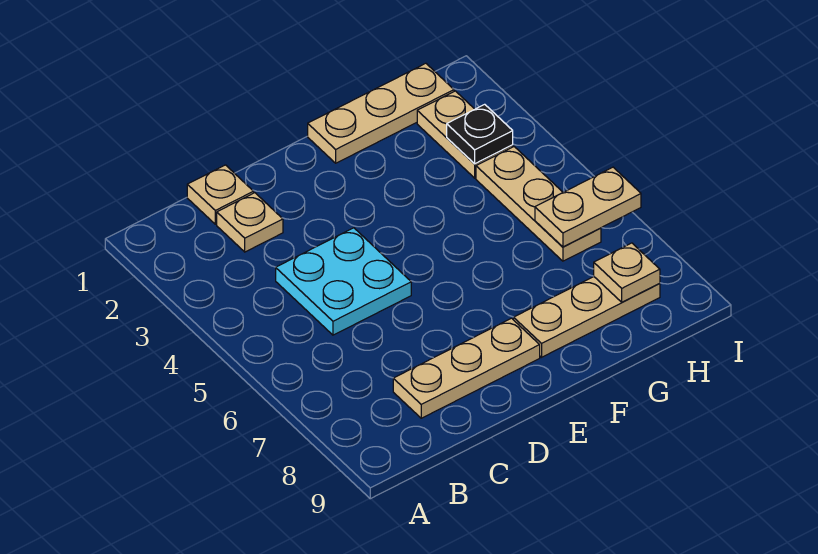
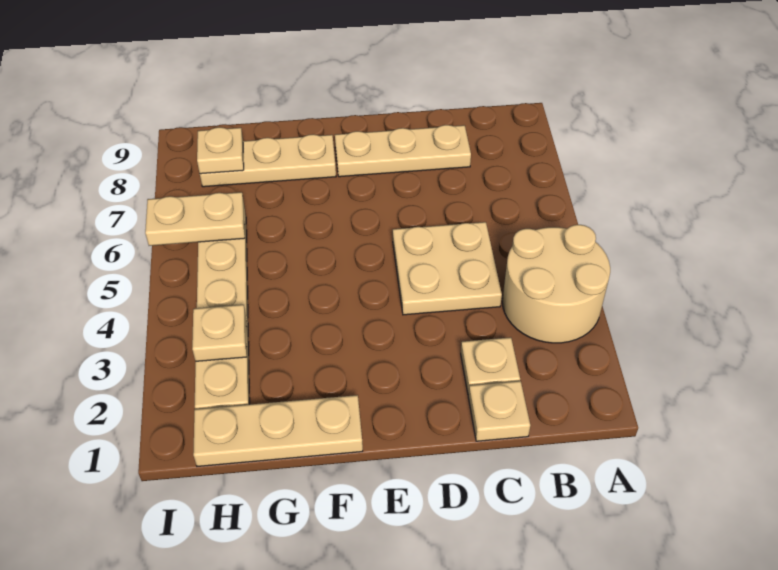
none -> tan round brick A3:B4 level 1
cyan plate C4:D5 level 1 -> tan plate C4:D5 level 1
black plate H3 level 2 -> tan plate H3 level 2

